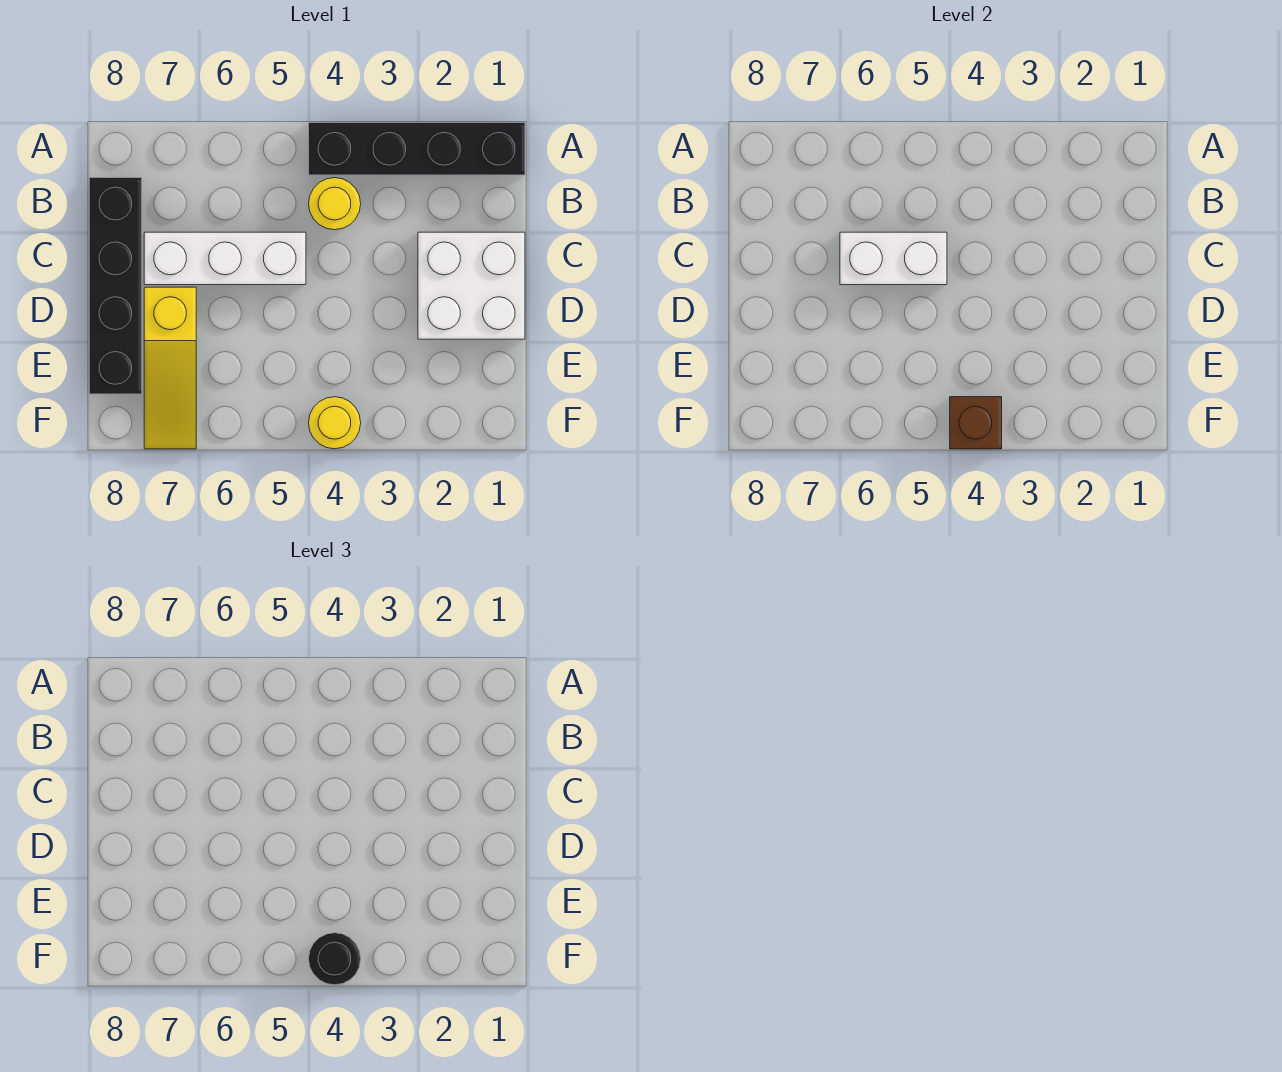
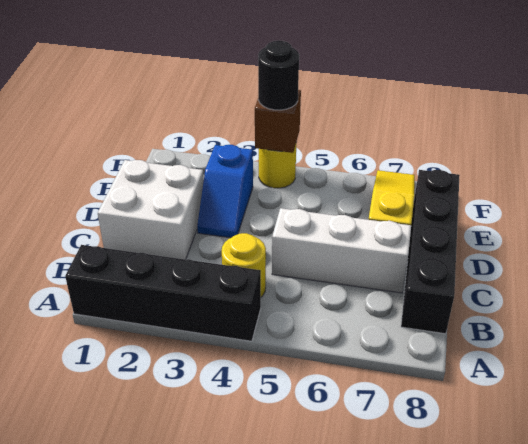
white brick C5:C6 level 2 -> none
none -> blue slope D3:E3 level 1 top E

